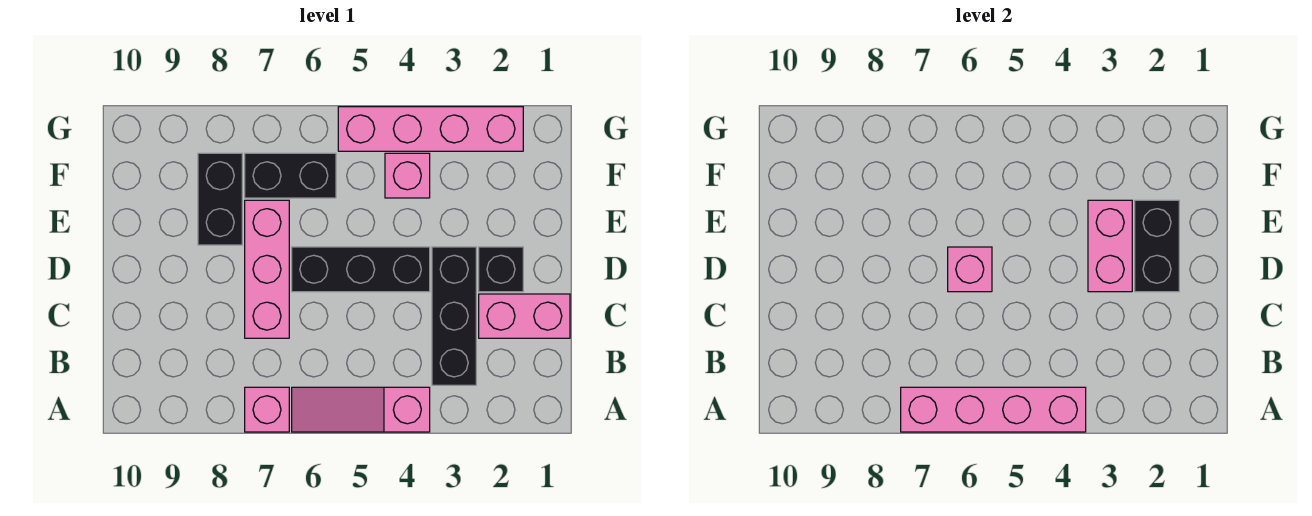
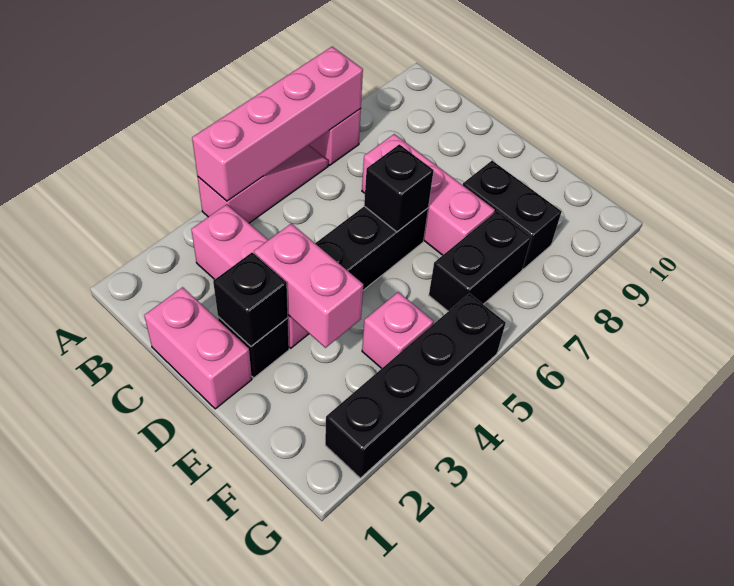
black brick B3:D3 level 1 -> pink brick B3:D3 level 1
pink brick C1:C2 level 1 -> pink brick C1:D1 level 1
black brick D2:E2 level 2 -> black brick D2 level 2
pink brick D6 level 2 -> black brick D6 level 2
pink brick G2:G5 level 1 -> black brick G2:G5 level 1

